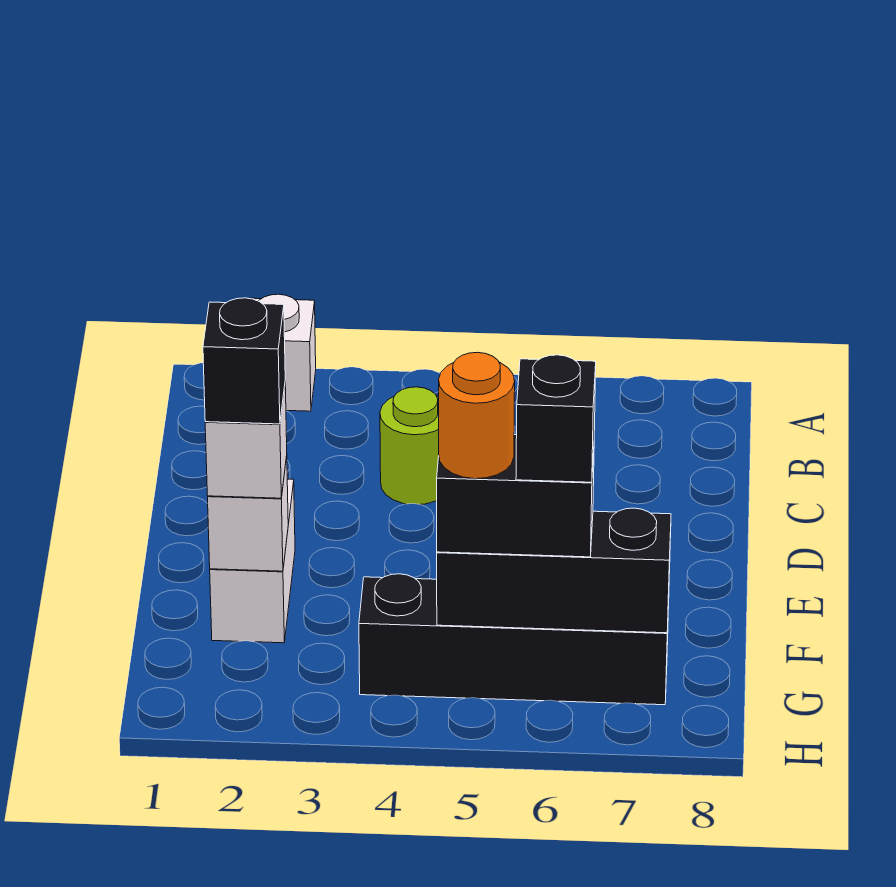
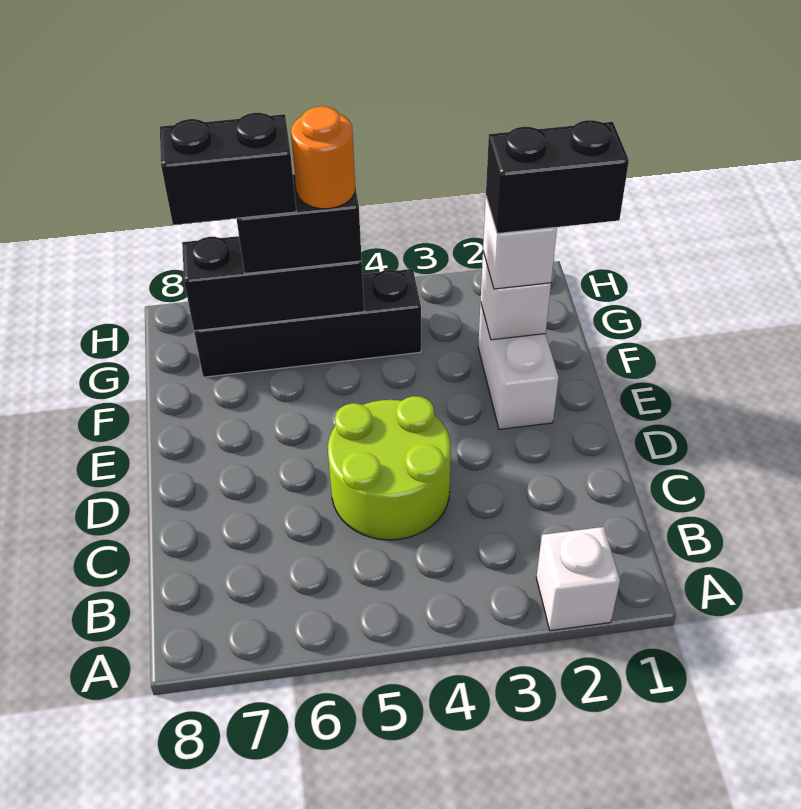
lime round brick C4 level 1 -> lime round brick C4:D5 level 1
black brick F2 level 4 -> black brick F1:F2 level 4
black brick G6 level 4 -> black brick G6:G7 level 4

